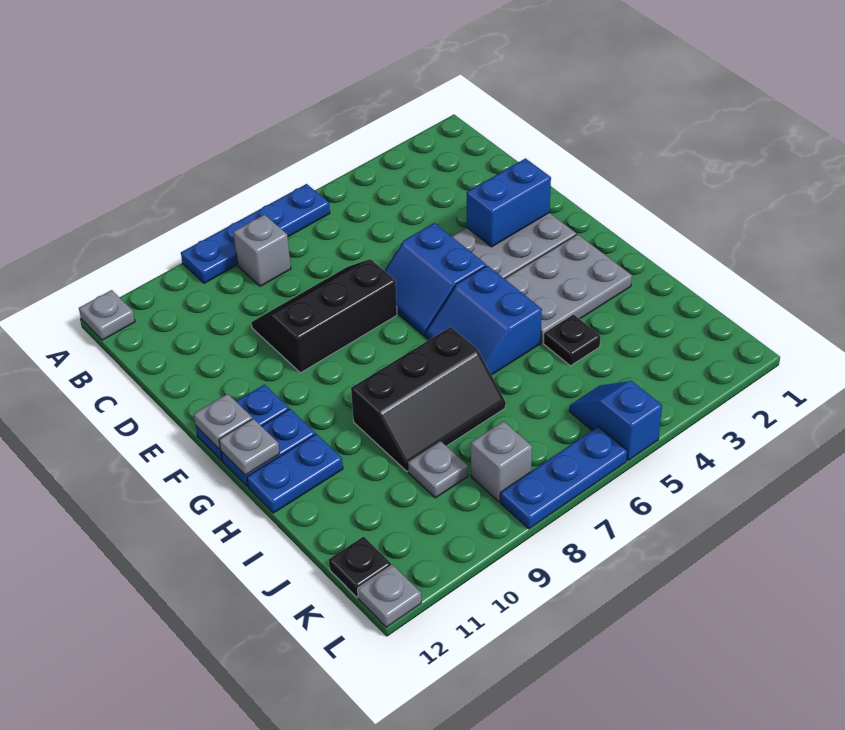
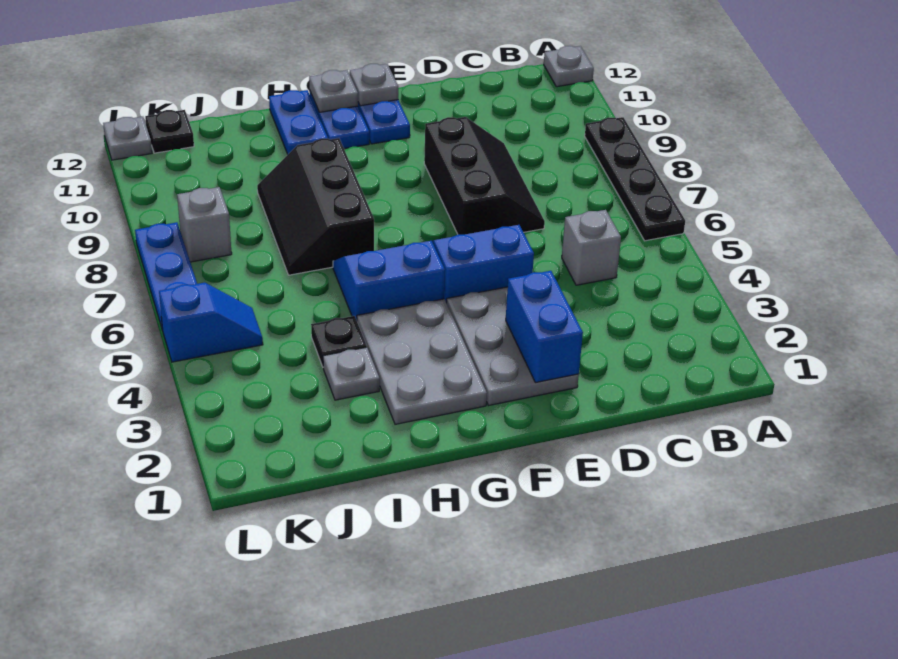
blue plate A6:A9 level 1 -> black plate A6:A9 level 1
grey brick B8 level 1 -> grey brick C5 level 1
grey plate J9 level 1 -> grey plate I3 level 1

